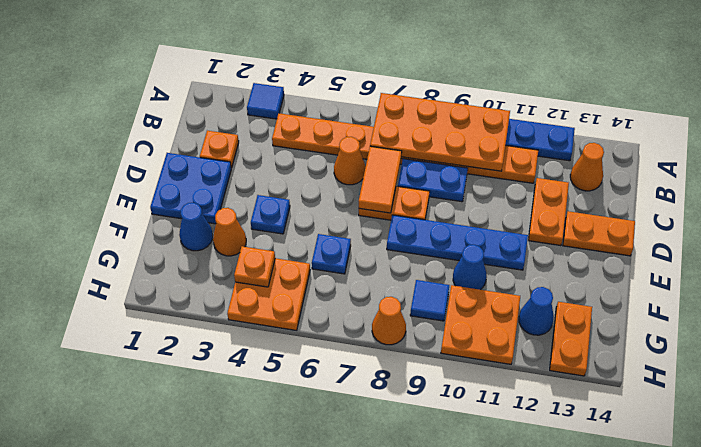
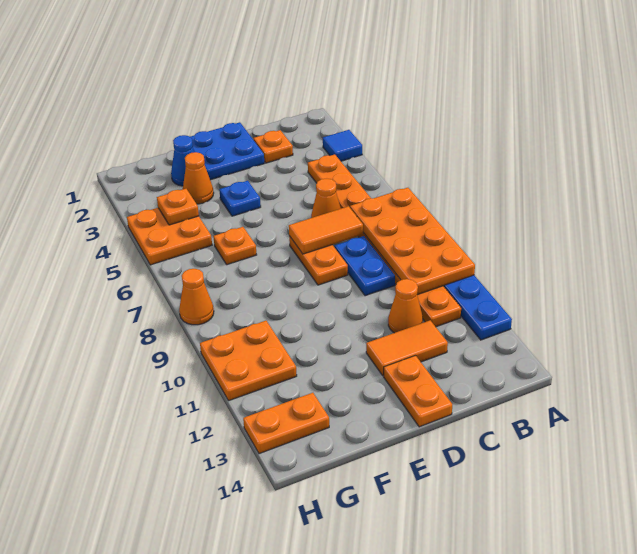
orange cone B13 level 1 -> orange cone C11 level 1
orange plate C12:D12 level 1 -> orange tile C12:D12 level 1
blue plate E8:E11 level 1 -> none
blue plate F6 level 1 -> orange plate F6 level 1
blue cone F10 level 1 -> none
blue tile G9 level 1 -> none
blue cone G12 level 1 -> none

